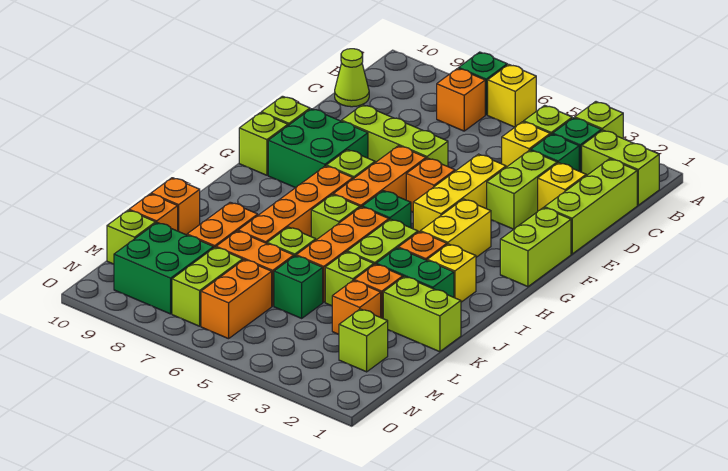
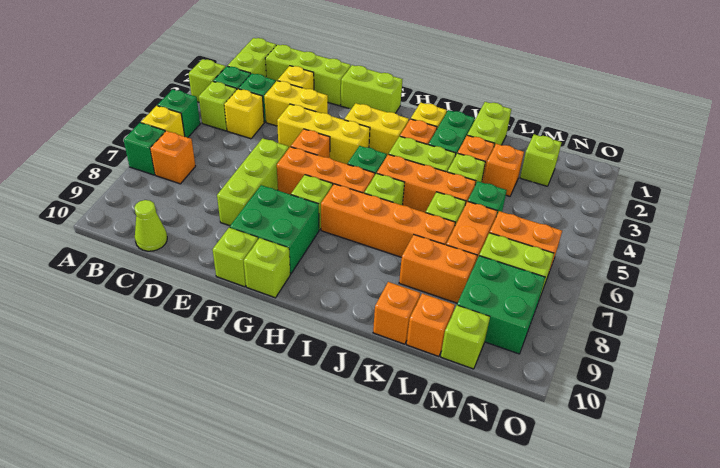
none -> green brick A5 level 1
lime brick D3:E3 level 1 -> yellow brick D3:E3 level 1

